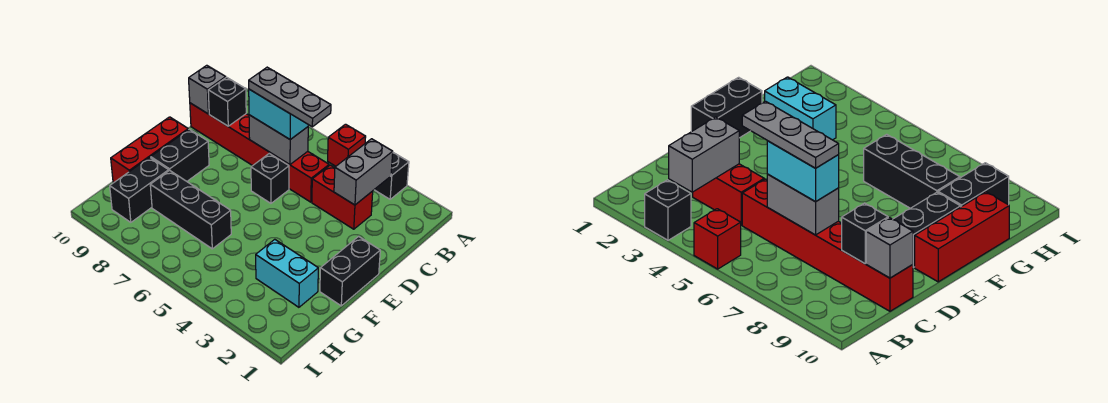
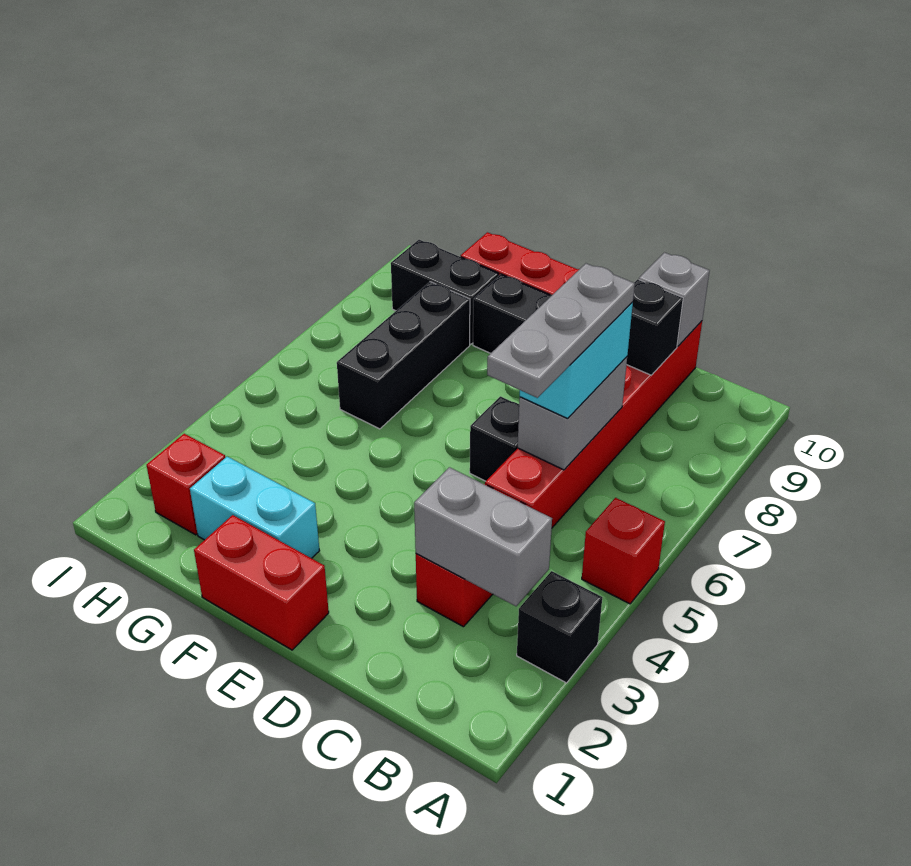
black brick E1:F1 level 1 -> red brick E1:F1 level 1
cyan brick G2:G3 level 1 -> cyan brick F2:G2 level 1
none -> red brick H2 level 1

